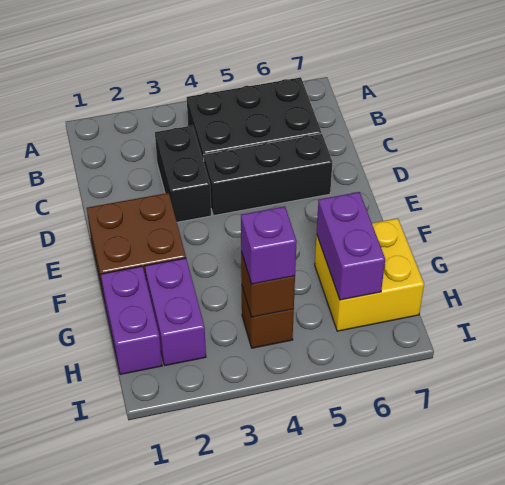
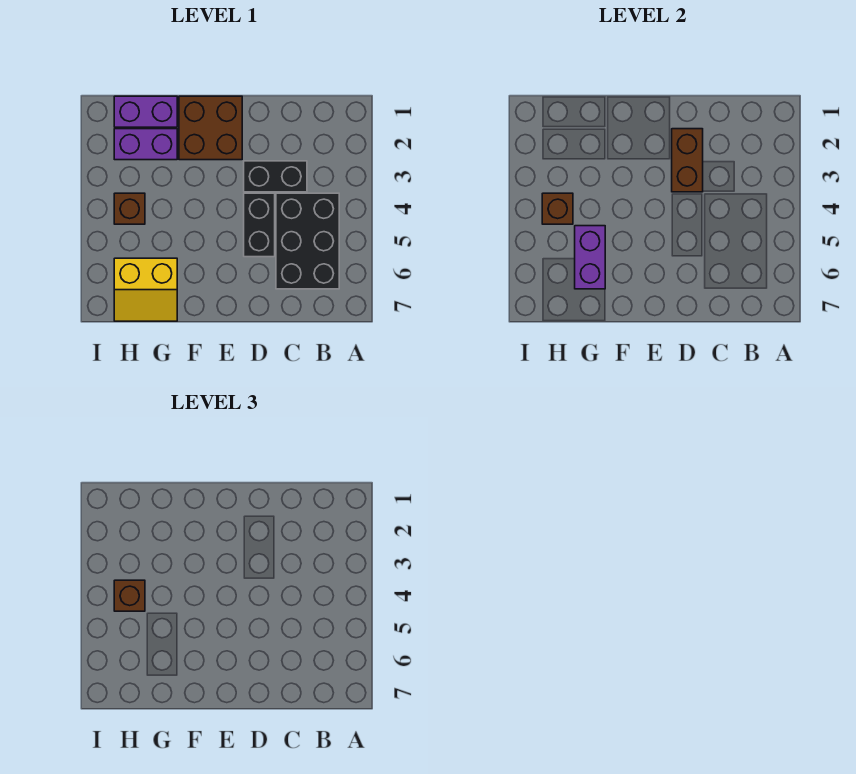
none -> brown brick D2:D3 level 2
black brick D4:D6 level 1 -> black brick D4:D5 level 1
yellow brick G6:H7 level 1 -> yellow slope G6:H7 level 1 top 6
purple brick G6:H6 level 2 -> purple brick G5:G6 level 2
purple brick H4 level 3 -> brown brick H4 level 3

